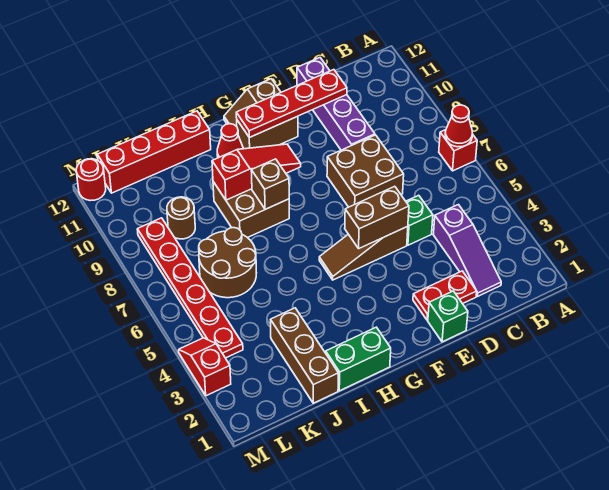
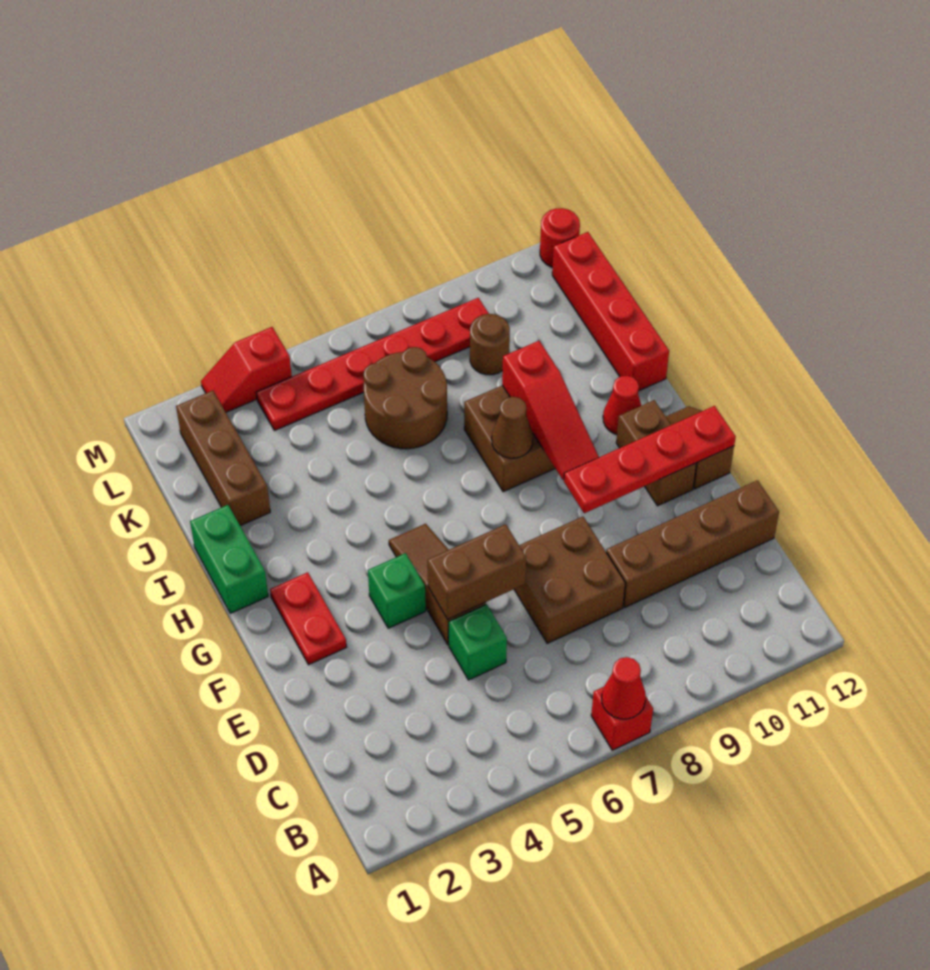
purple slope C2:C4 level 1 top 4 -> none
red plate D2:E2 level 1 -> red plate F2:G2 level 1
purple brick D9:D12 level 1 -> brown brick D9:D12 level 1
red plate D11:G11 level 2 -> red plate F9:F12 level 2
green brick E1 level 1 -> green brick F4 level 1
brown brick E5:F5 level 2 -> brown brick E5:E6 level 2
brown brick H8 level 2 -> brown cone H8 level 2
brown brick J1:J3 level 1 -> brown brick J2:L2 level 1
red slope M3:M4 level 1 top 3 -> red slope M3:M4 level 1 top 4

